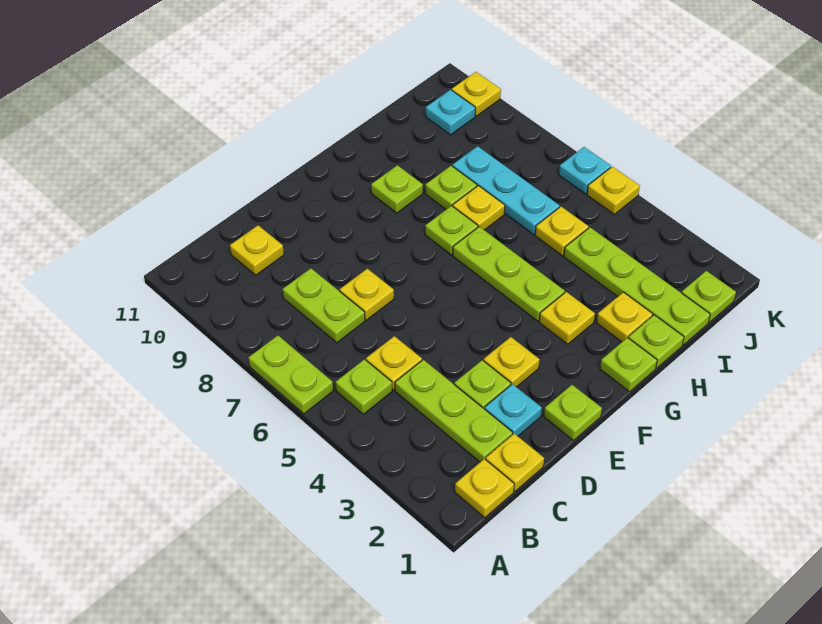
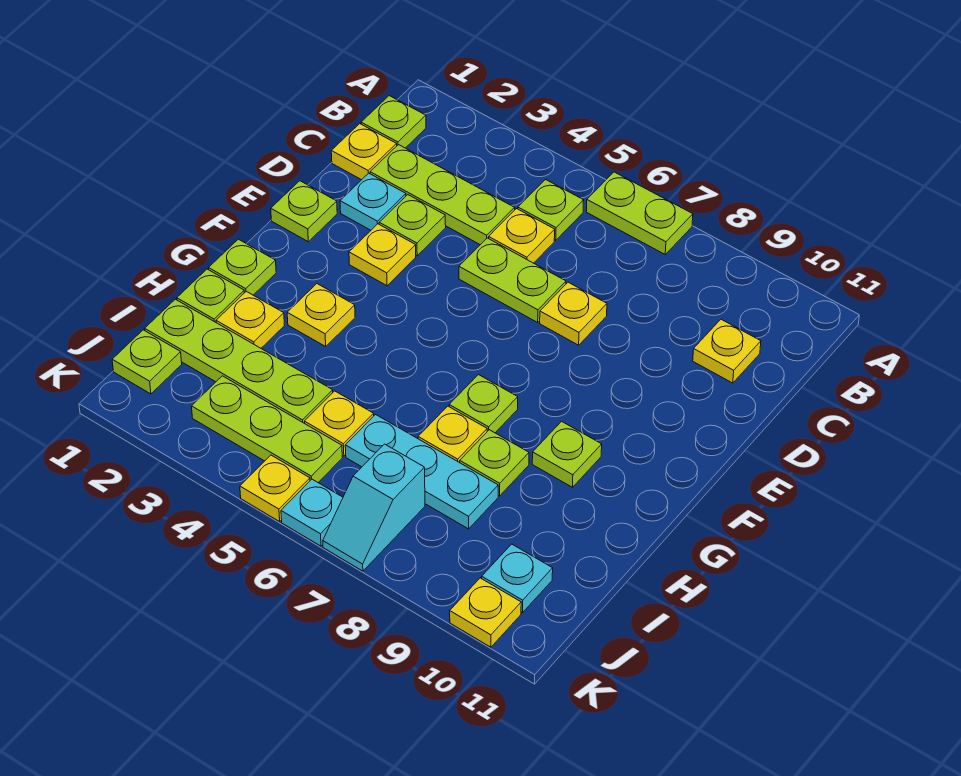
yellow plate B1 level 1 -> lime plate B1 level 1
lime plate C7:C8 level 1 -> lime plate D5:D6 level 1
lime plate G4:G6 level 1 -> lime plate J3:J5 level 1
none -> cyan slope J7:K7 level 1 top J

